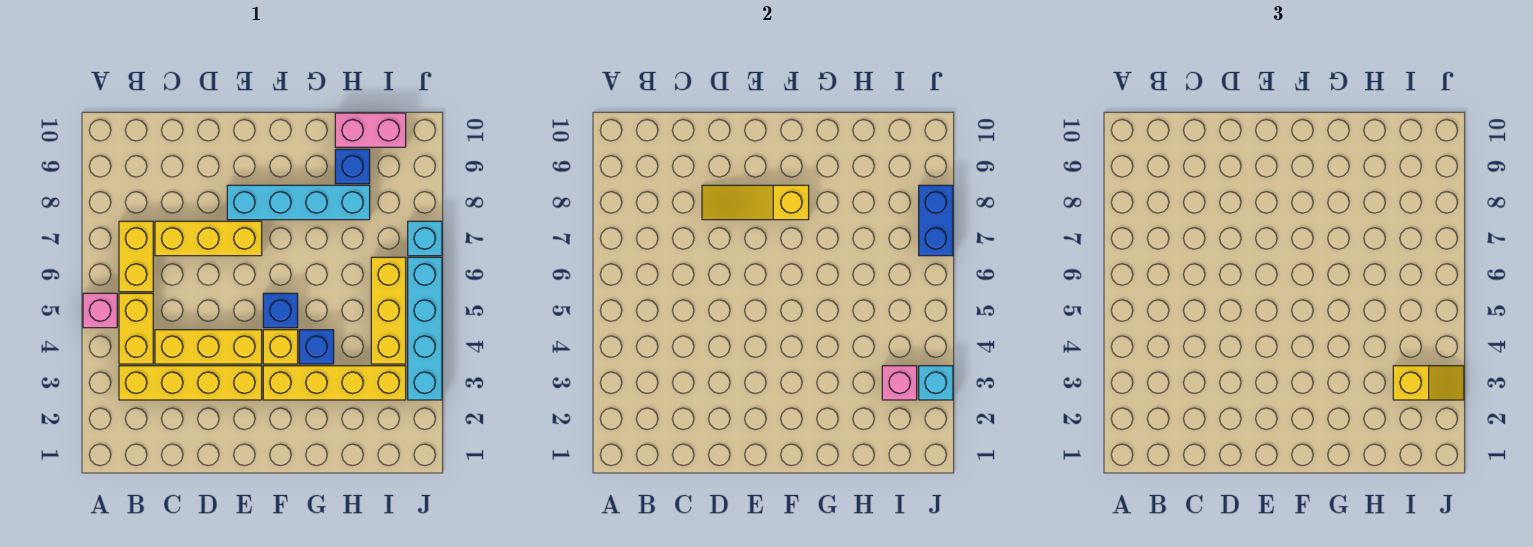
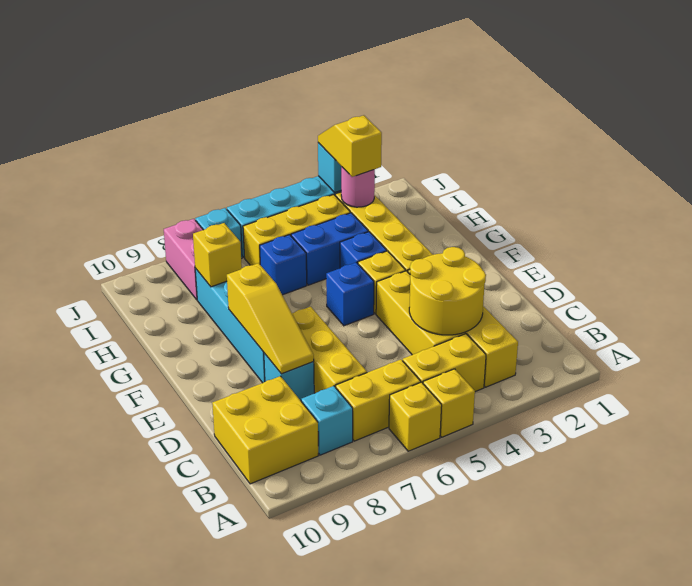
pink brick A5 level 1 -> yellow brick A5 level 1
none -> yellow brick A6 level 1
none -> cyan brick B8 level 1
none -> yellow brick B9:C10 level 1
none -> yellow round brick C3:D4 level 2
none -> cyan brick D8 level 1
none -> yellow brick H8 level 2
blue brick H9 level 1 -> blue brick H6 level 1
pink brick H10:I10 level 1 -> pink brick I8:J8 level 1
pink brick I3 level 2 -> pink round brick I3 level 2
blue brick J7:J8 level 2 -> blue brick H4:H5 level 1

